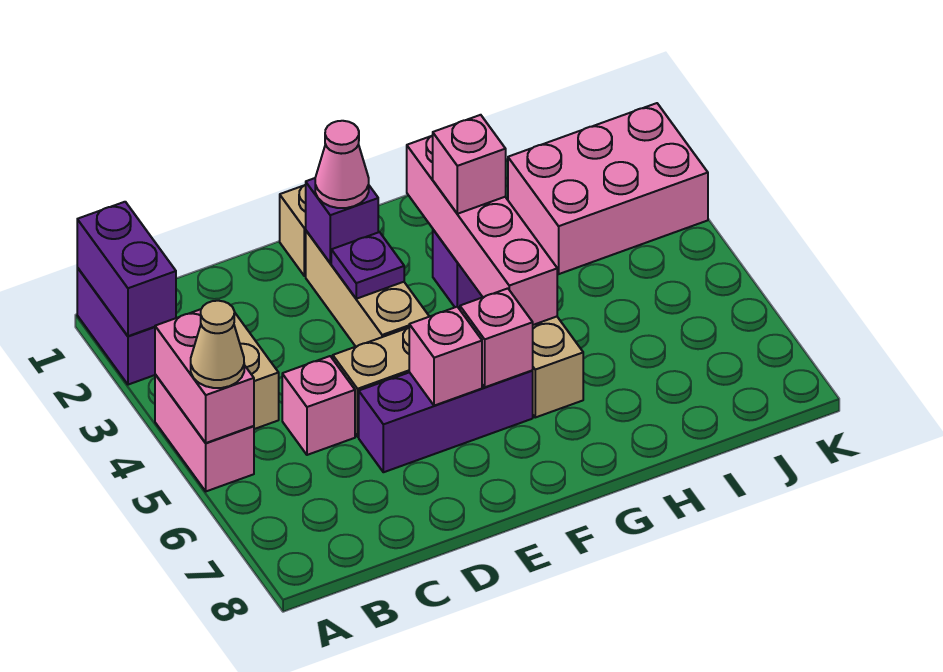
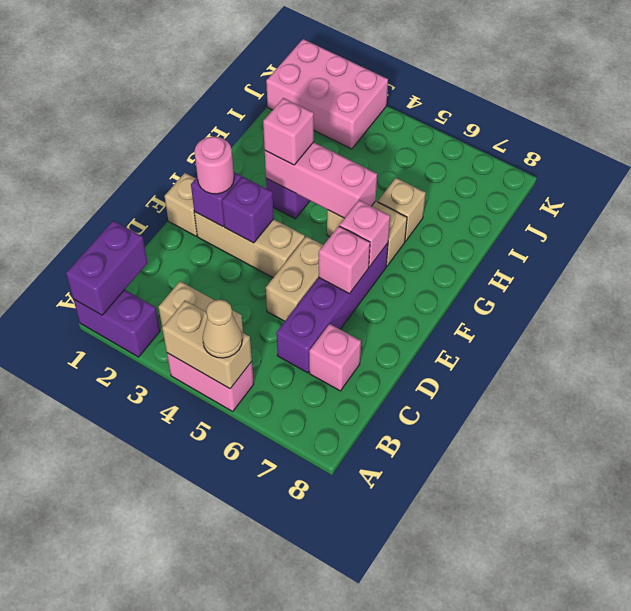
purple brick A1:A2 level 2 -> purple brick A1:B1 level 2
pink brick A4:A5 level 2 -> tan brick A4:A5 level 2
pink brick C5 level 1 -> pink brick C7 level 1
purple brick D6:F6 level 1 -> purple brick C6:F6 level 1
pink cone E2 level 3 -> pink round brick E2 level 3
purple plate E3 level 2 -> purple brick E3 level 2
pink brick G2:G5 level 2 -> pink brick G3:G5 level 2
none -> tan brick H6 level 1
pink brick I2:K3 level 1 -> pink brick J1:K3 level 1

